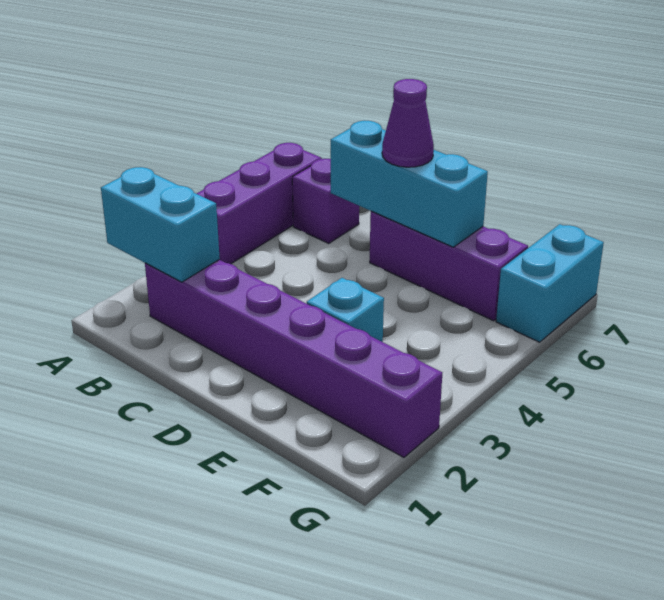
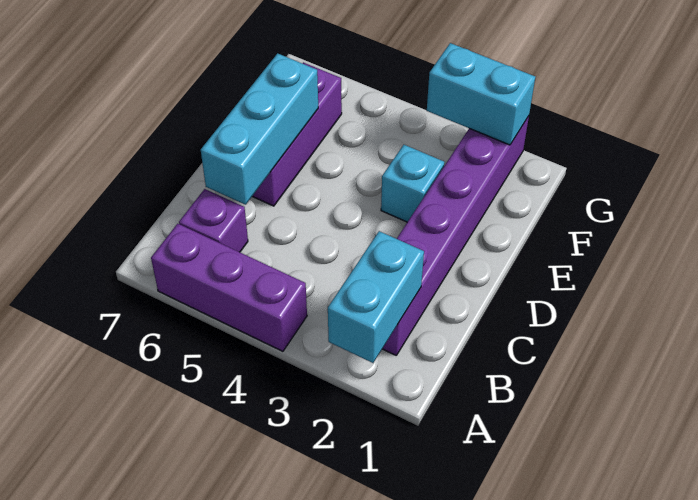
purple cone D6 level 3 -> none
cyan brick G6:G7 level 1 -> cyan brick G2:G3 level 2

